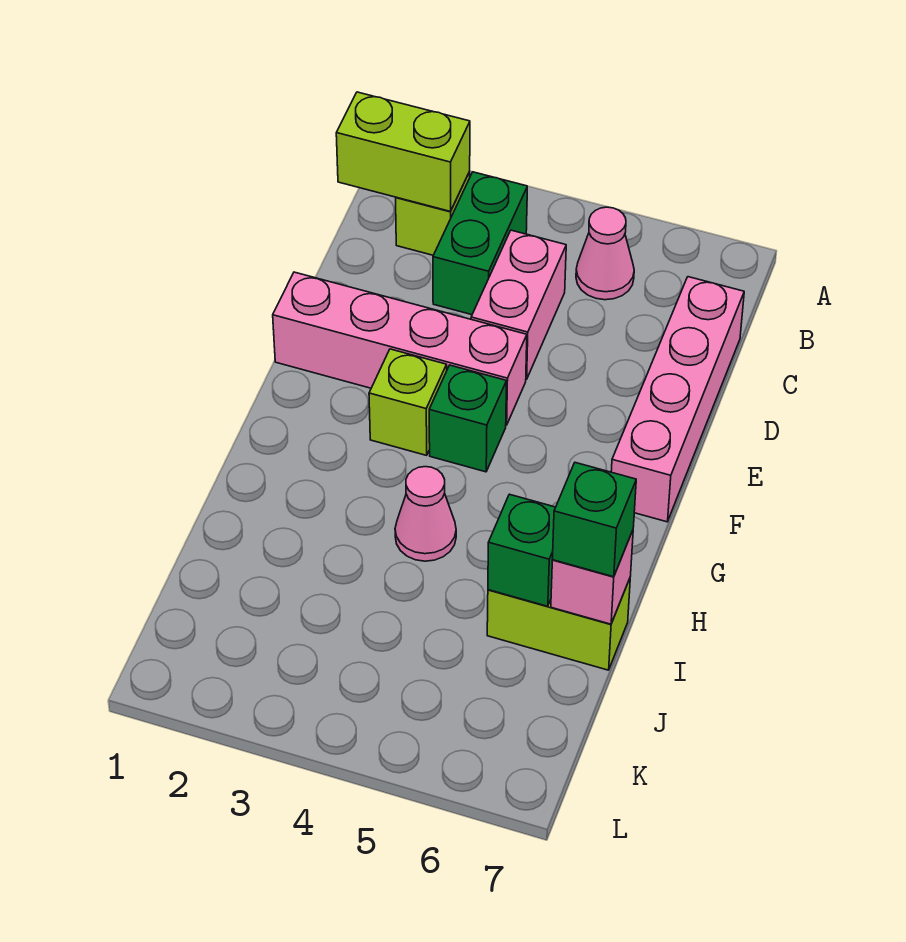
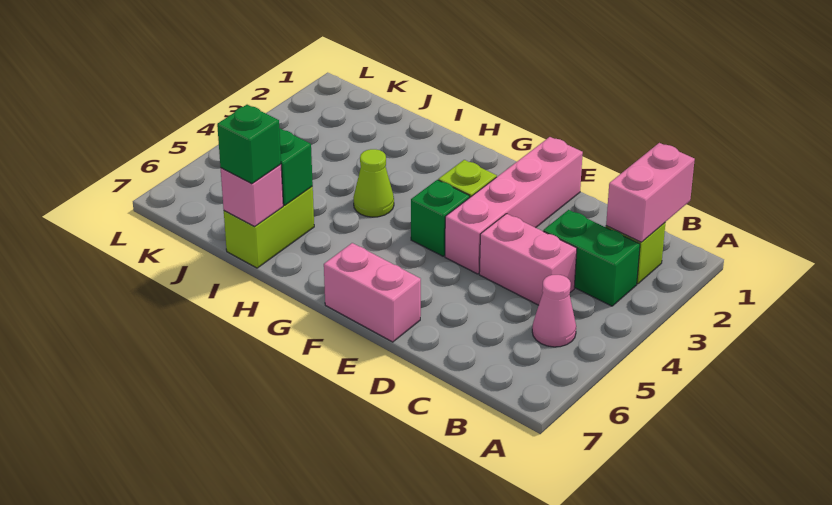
lime brick B1:B2 level 2 -> pink brick B1:B2 level 2
pink brick C7:F7 level 1 -> pink brick E7:F7 level 1
pink cone H4 level 1 -> lime cone H4 level 1

